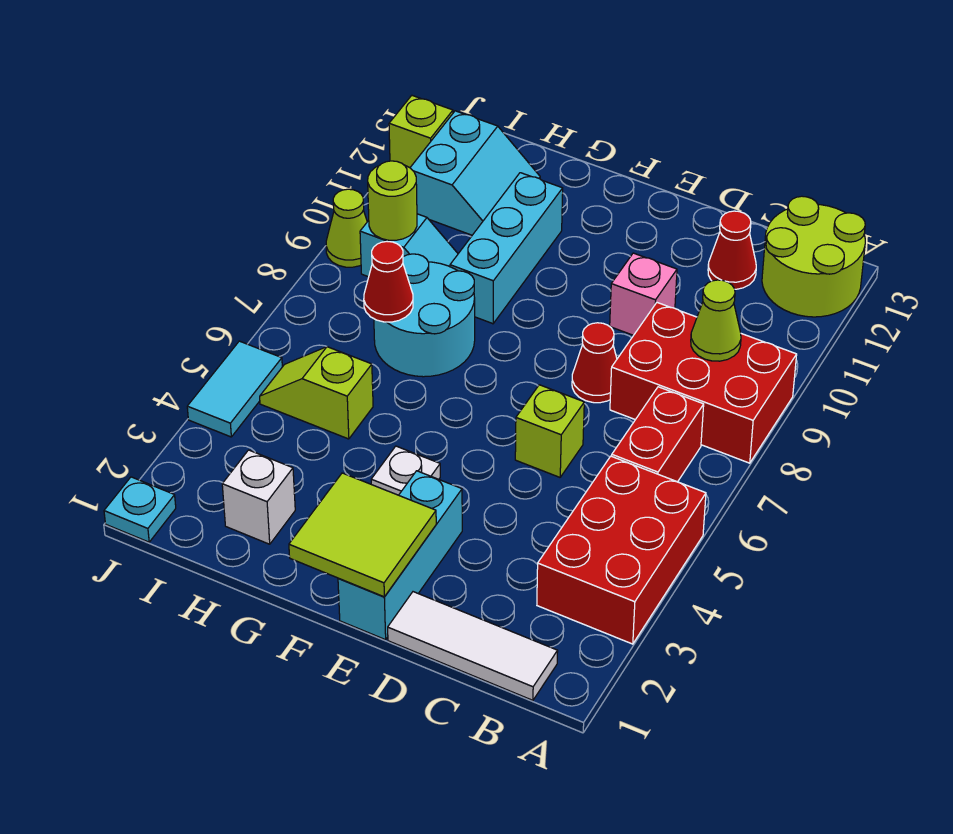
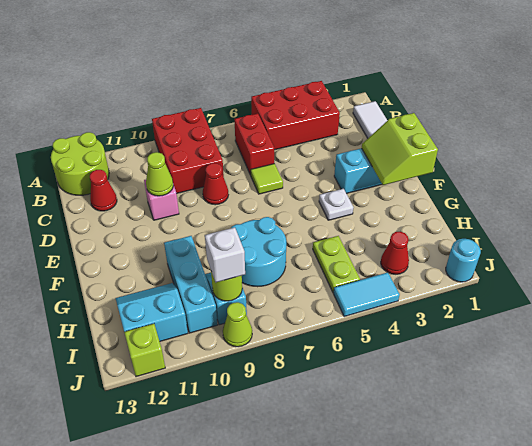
red brick B6:B7 level 1 -> red brick B6:C6 level 1
lime cone B9 level 2 -> lime cone D10 level 2
lime brick D6 level 1 -> lime tile D6 level 1
lime tile E1:F2 level 2 -> lime slope E1:F2 level 2 top 1
cyan brick G9:G11 level 1 -> cyan brick G10:I10 level 1
white brick H2 level 1 -> white brick I9 level 3
lime slope H5:I5 level 1 top H -> lime plate H5:I5 level 1
red cone H7 level 2 -> red cone I3 level 1
cyan plate J1 level 1 -> cyan round brick J1 level 1

